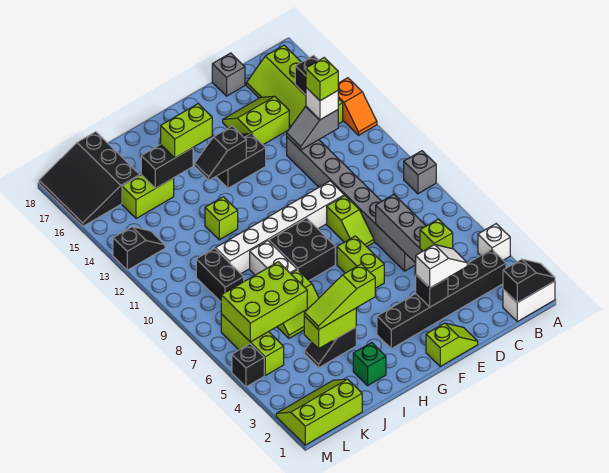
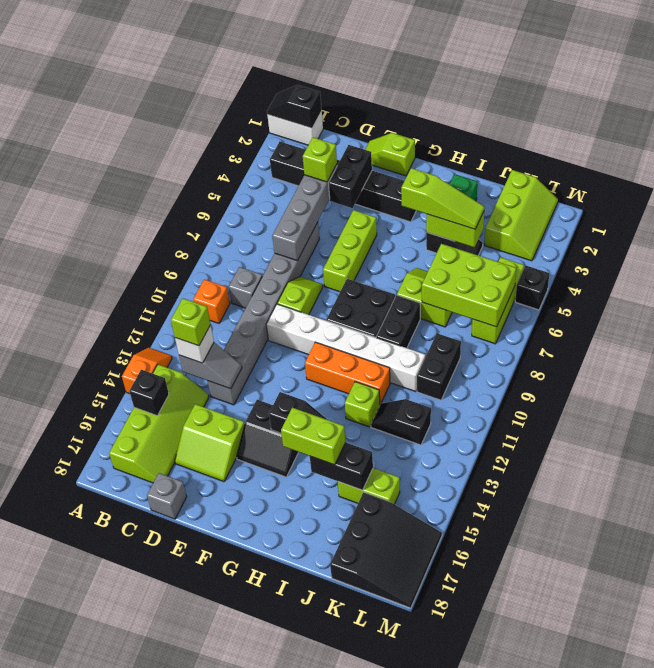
white brick A4 level 1 -> none
grey brick A9 level 1 -> grey brick C9 level 1
none -> orange brick B10 level 1
white slope D3:E3 level 3 top E -> none
black brick E3 level 2 -> black brick E3:E4 level 2
lime brick F6:F7 level 1 -> lime brick F5:F7 level 1
none -> orange brick G11:I11 level 1
white brick I8:I9 level 1 -> black brick I8:I9 level 1
lime slope K1:M2 level 1 top 1 -> lime slope K1:L3 level 1 top K
black slope L13:M13 level 1 top M -> black slope J12:K12 level 1 top K

